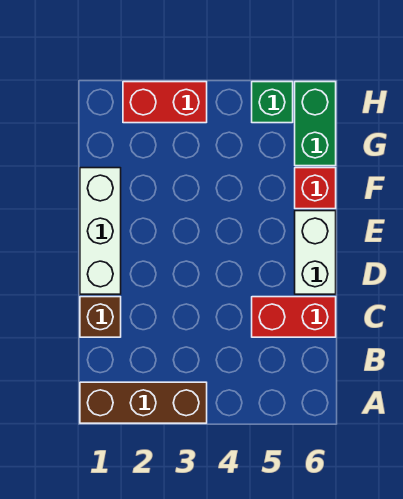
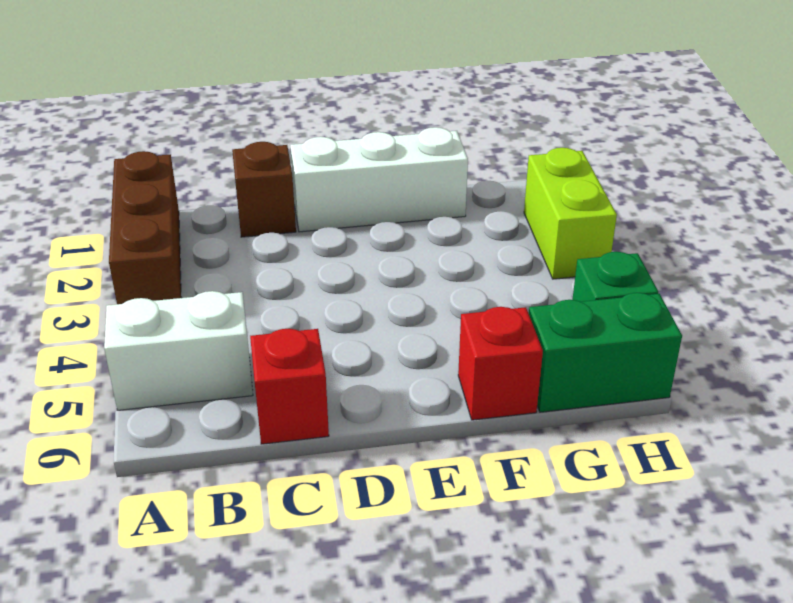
red brick C5:C6 level 1 -> red brick C6 level 1
white brick D6:E6 level 1 -> white brick A5:B5 level 1
red brick H2:H3 level 1 -> lime brick H2:H3 level 1

